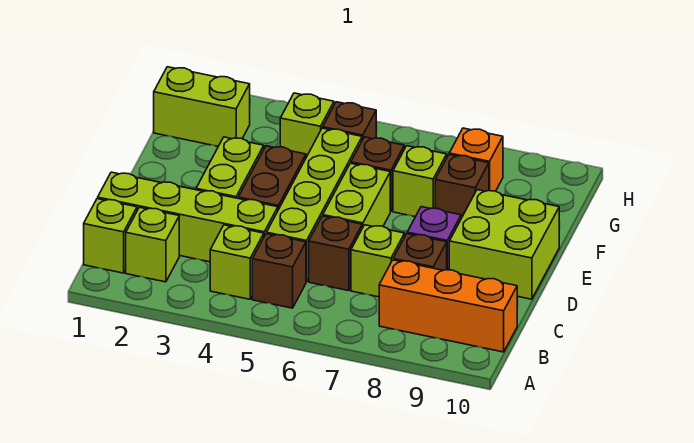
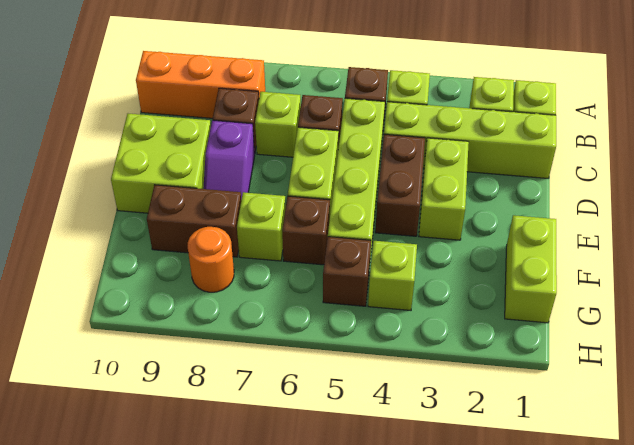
brown brick F8 level 1 -> brown brick F8:F9 level 1
lime brick G1:G2 level 1 -> lime brick F1:G1 level 1
orange brick G8 level 1 -> orange round brick G8 level 1

